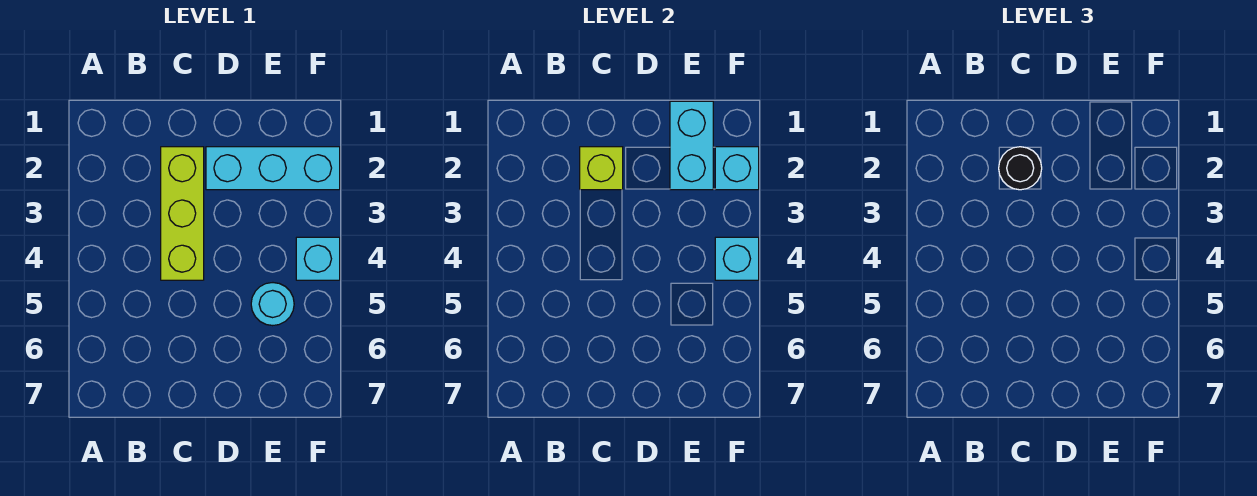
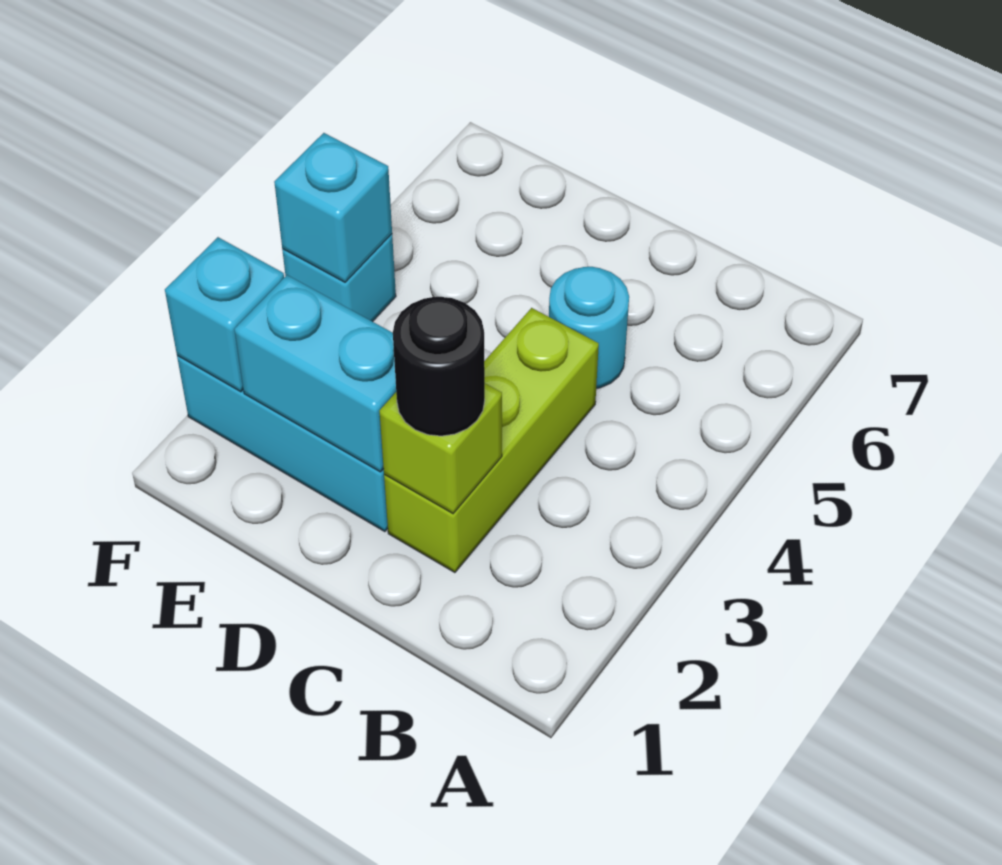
cyan brick E1:E2 level 2 -> cyan brick D2:E2 level 2
cyan round brick E5 level 1 -> cyan round brick C5 level 1

